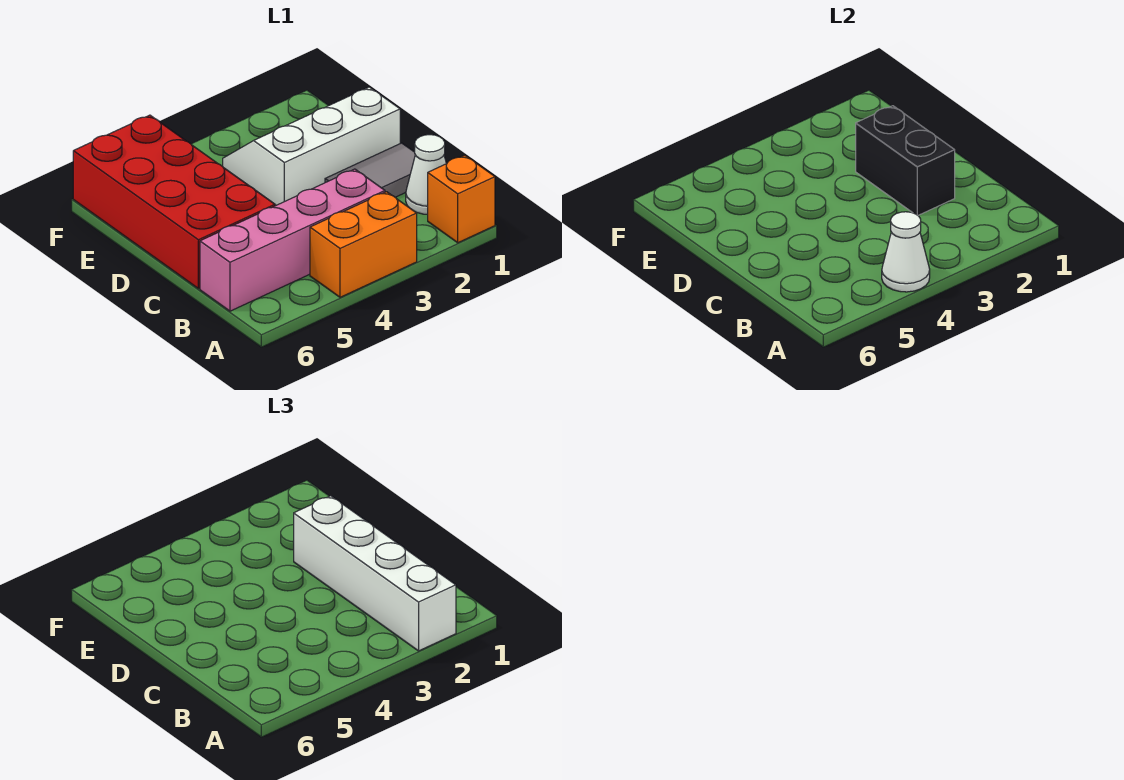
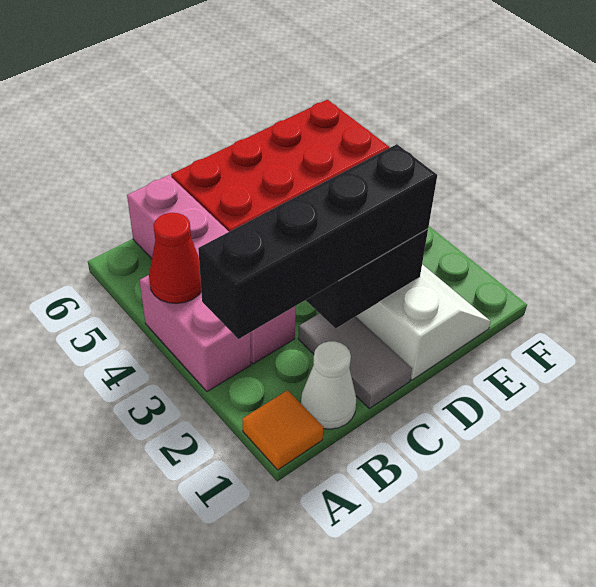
orange brick A1 level 1 -> orange tile A1 level 1
white brick A2:D2 level 3 -> black brick A2:D2 level 3
orange brick A3:A4 level 1 -> pink brick A3:A4 level 1
white cone A4 level 2 -> red cone A4 level 2

